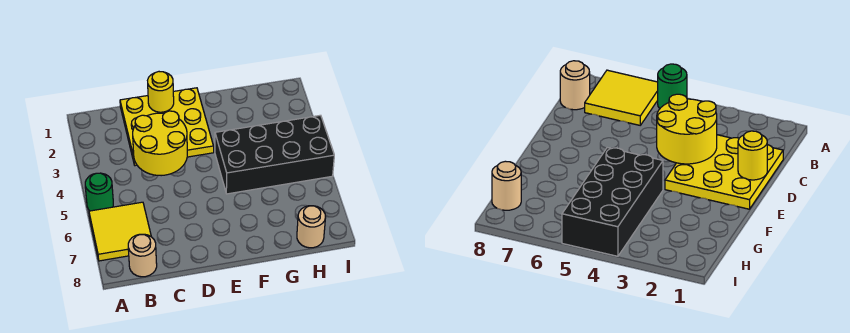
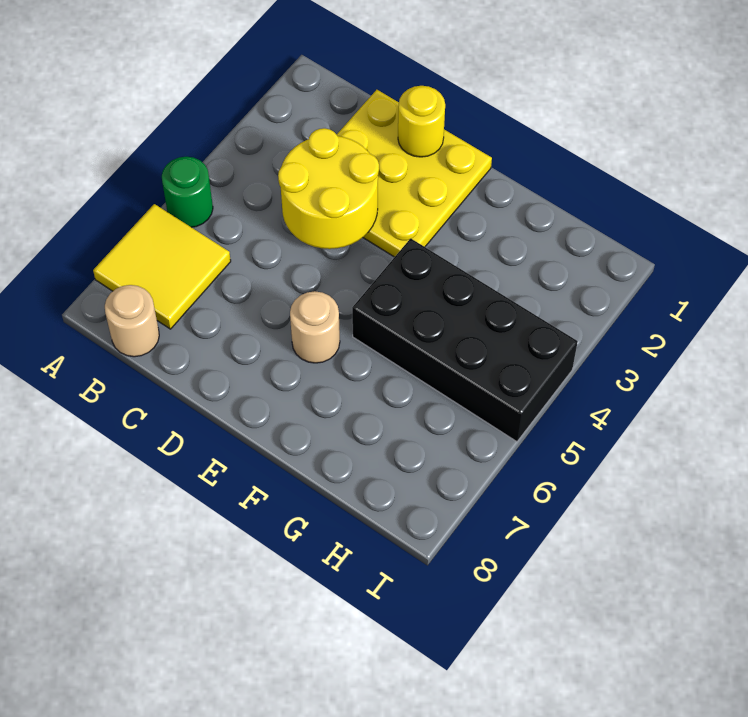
tan round brick H8 level 1 -> tan round brick E6 level 1

